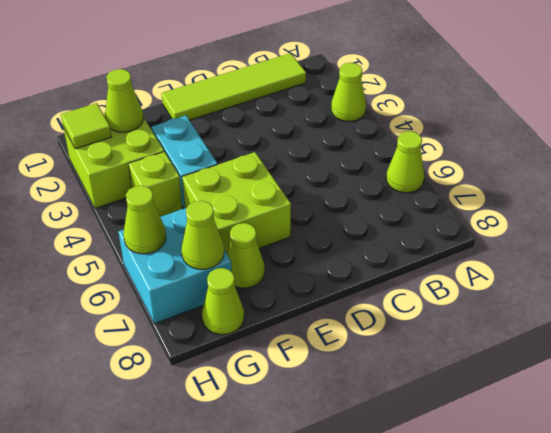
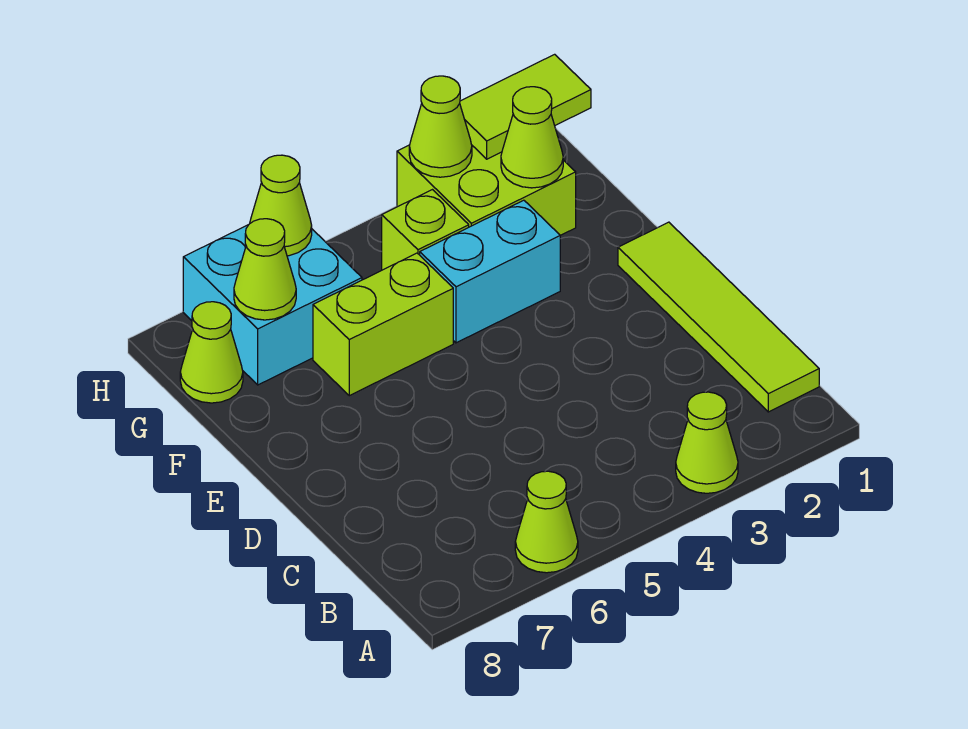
lime brick E5:F6 level 1 -> lime brick F5:F6 level 1
lime cone F7 level 1 -> lime cone H3 level 2
lime tile H2 level 2 -> lime tile H1:H2 level 2

